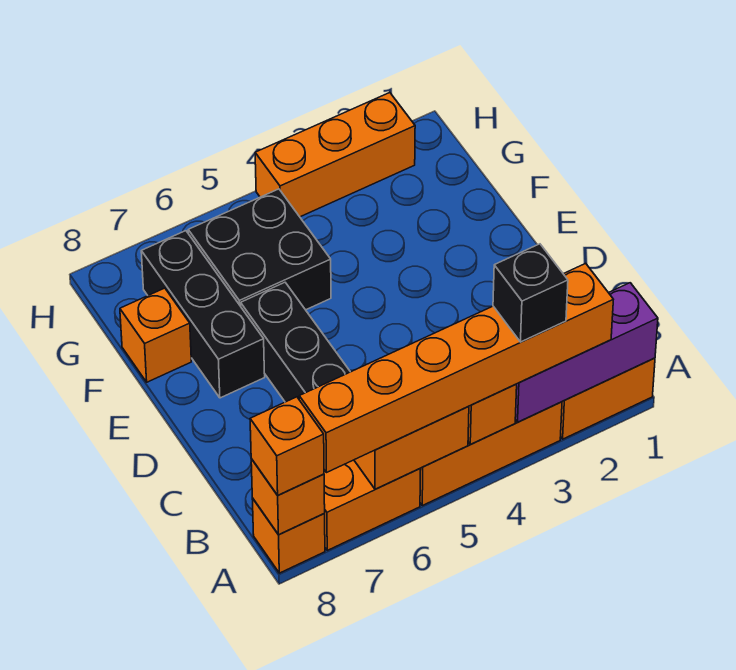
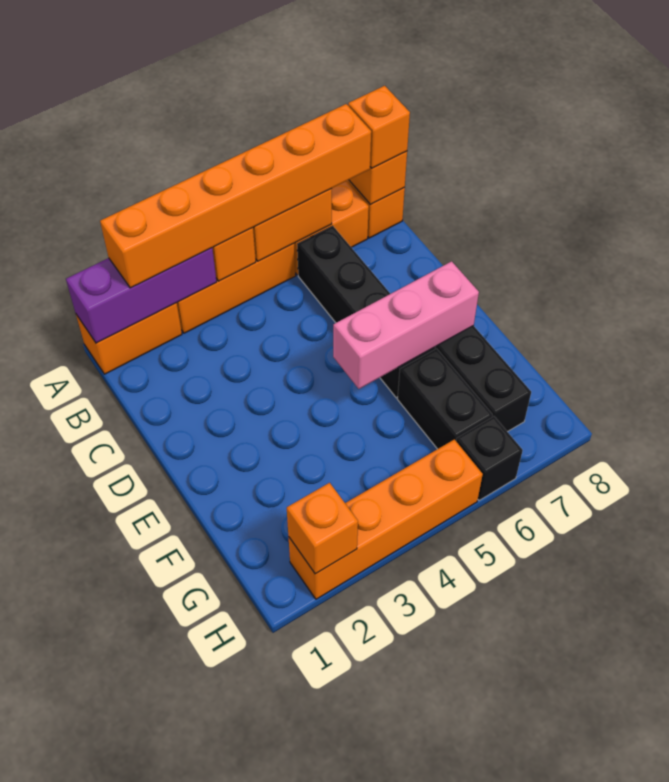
black brick A3 level 4 -> black brick H6 level 1
none -> pink brick E5:E7 level 2
black brick F5:G6 level 1 -> black brick F6:G6 level 1
orange brick F8 level 1 -> orange brick H2 level 2
orange brick H2:H4 level 1 -> orange brick H2:H5 level 1

